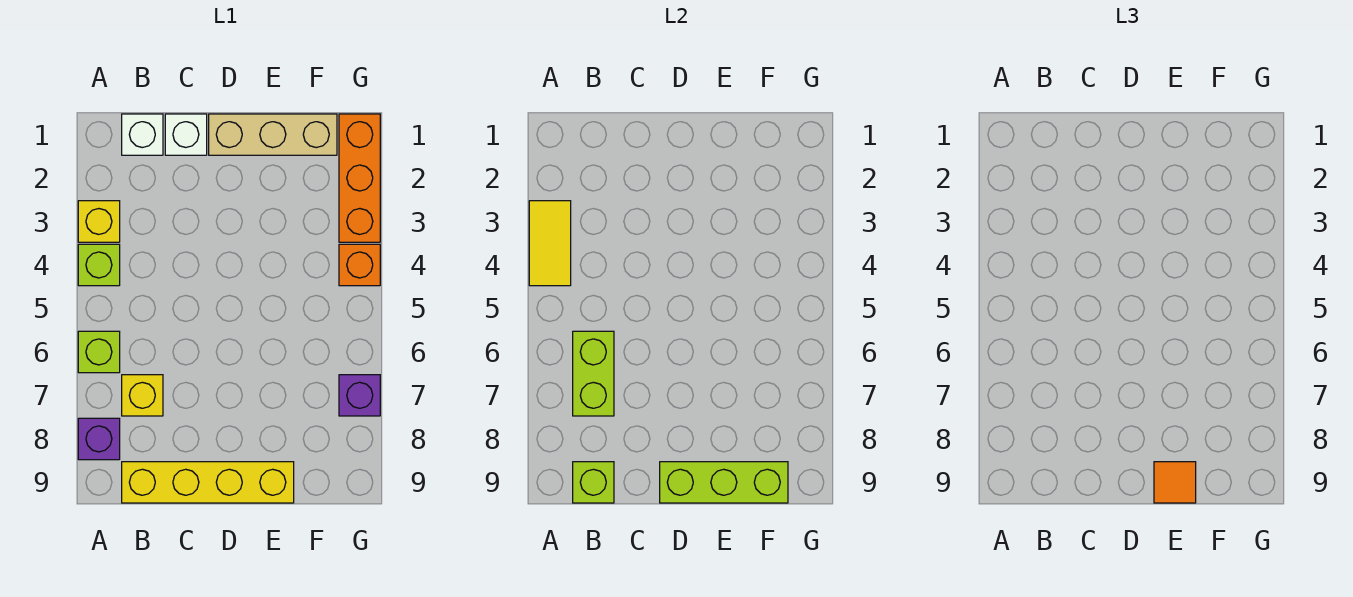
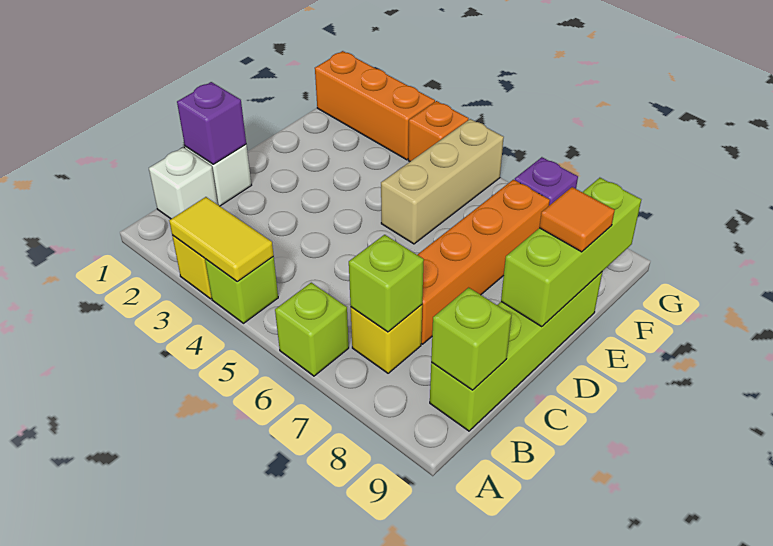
purple brick A8 level 1 -> purple brick C1 level 2
lime brick B6:B7 level 2 -> lime brick B7 level 2
yellow brick B9:E9 level 1 -> lime brick B9:E9 level 1
none -> orange brick C7:F7 level 1
tan brick D1:F1 level 1 -> tan brick E5:G5 level 1

